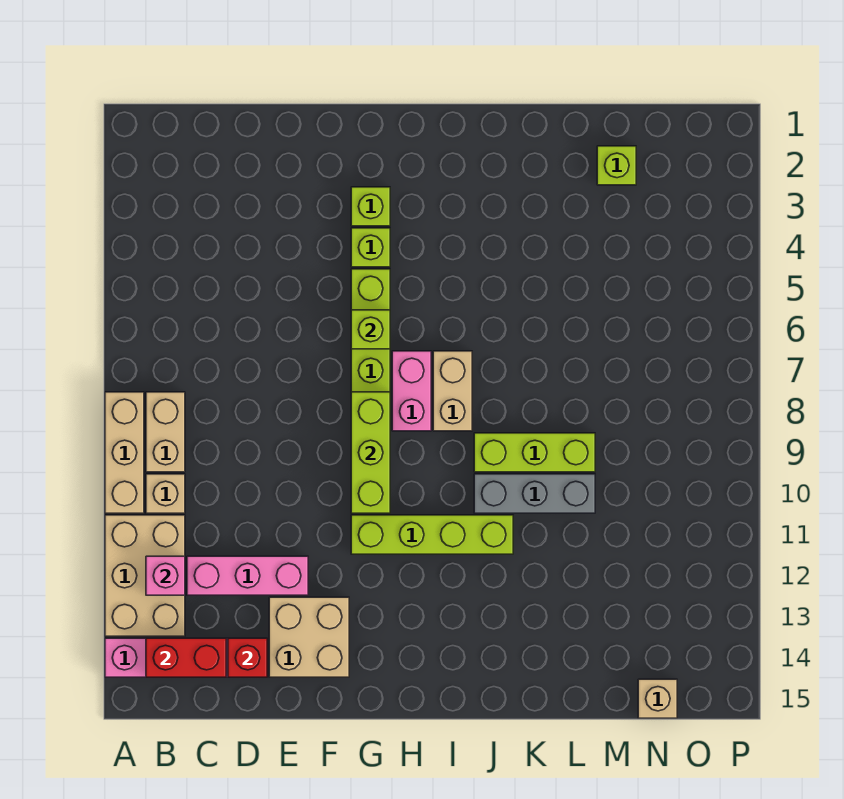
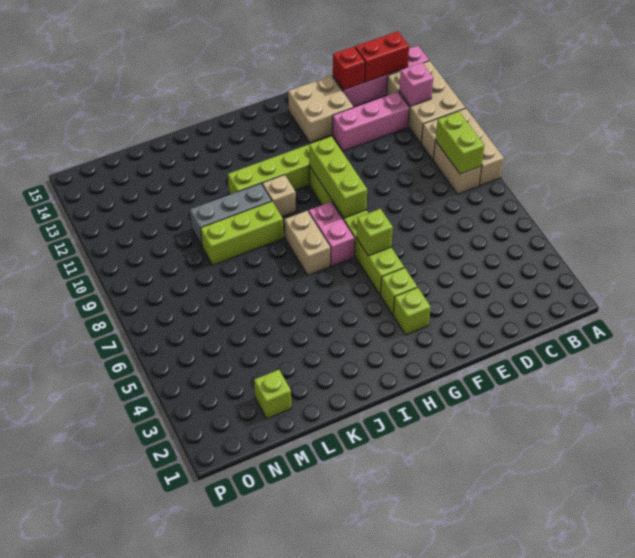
none -> lime brick B8:B9 level 2
tan brick N15 level 1 -> tan brick I10 level 1

